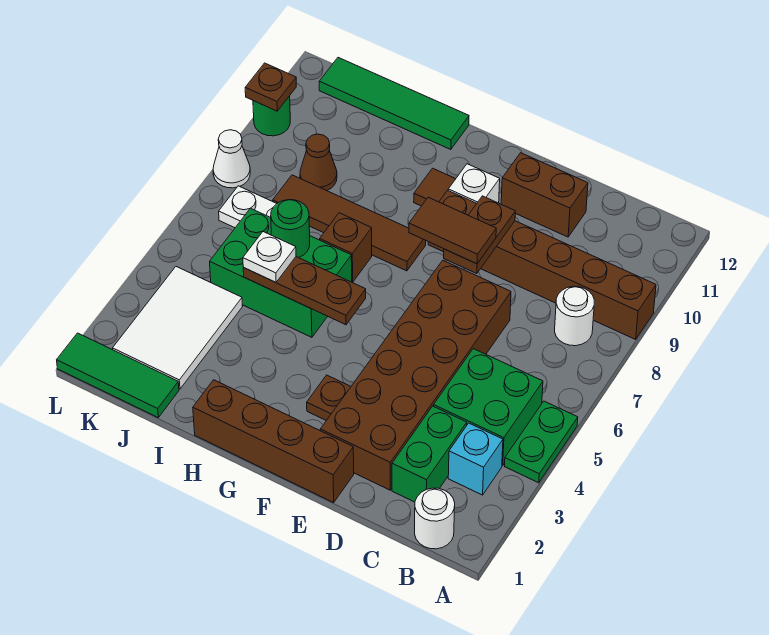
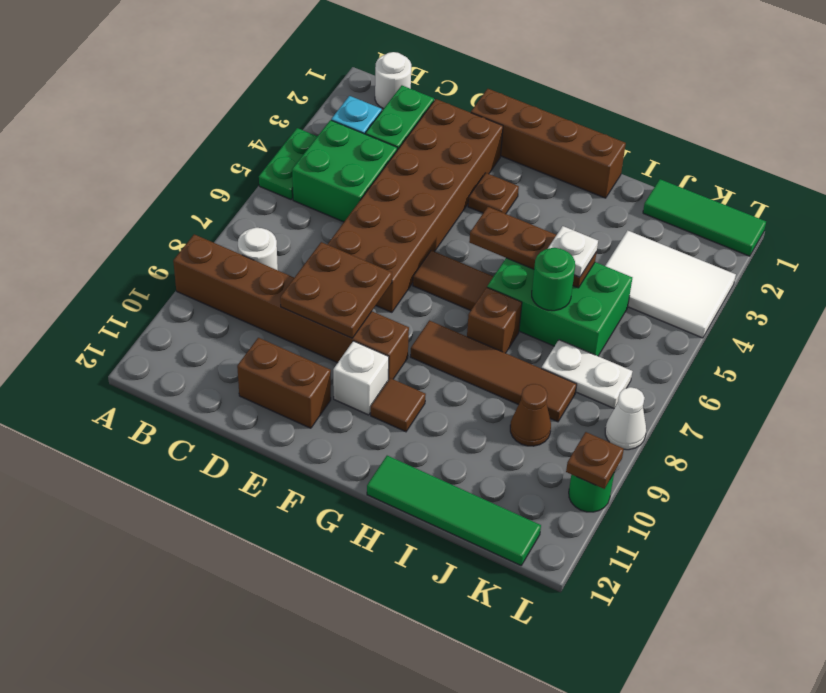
brown plate E8:E9 level 2 -> brown plate D8:E9 level 2
brown tile E8:F8 level 3 -> brown tile F6:G6 level 1
white tile J2:K4 level 1 -> white tile J3:L4 level 1

